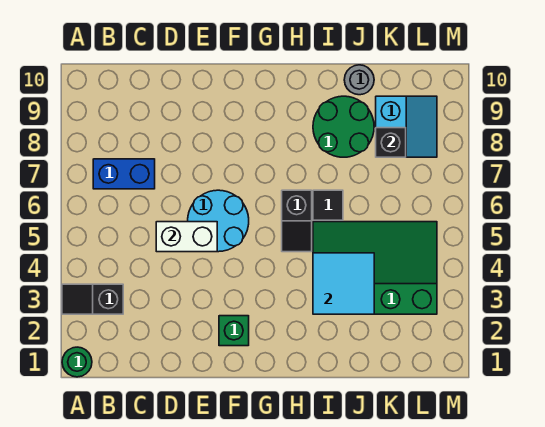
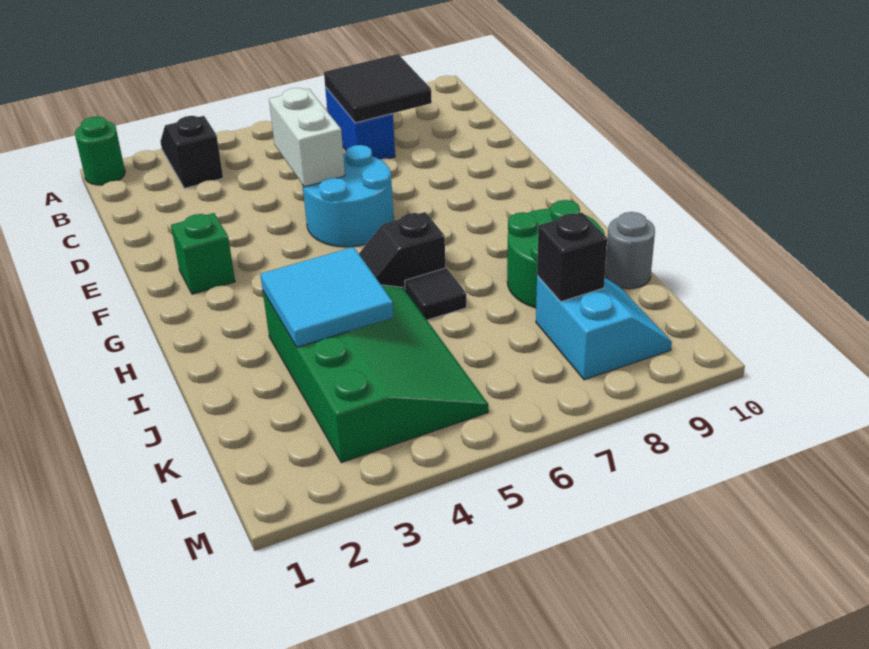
none -> black tile B7:C8 level 2
cyan slope K8:L9 level 1 top K -> cyan slope K8:L9 level 1 top 8

